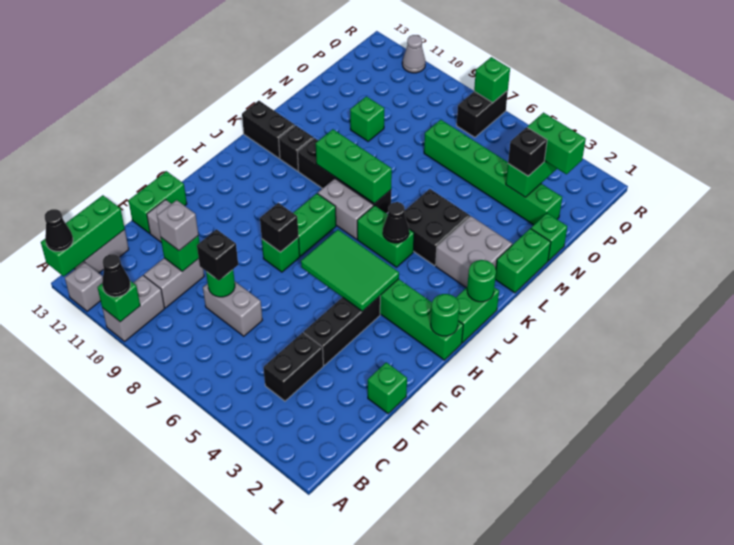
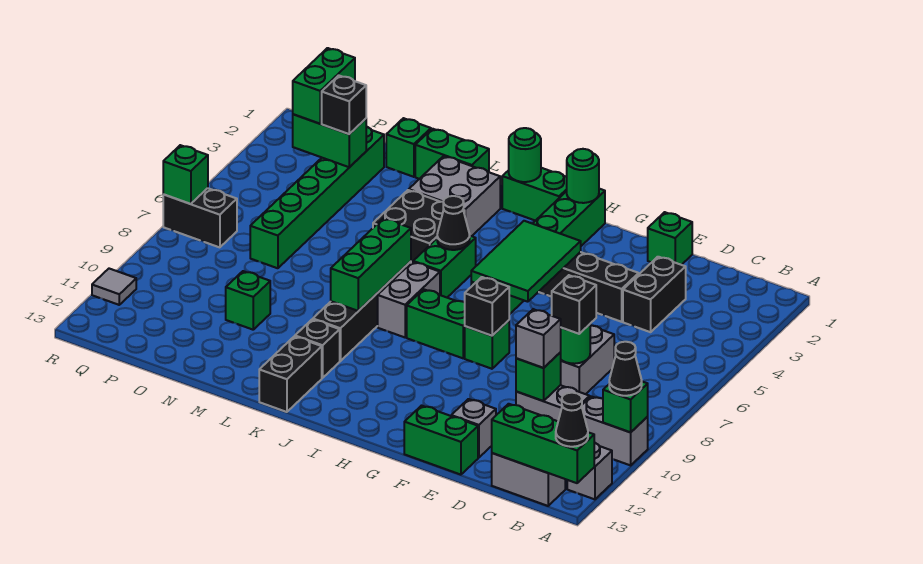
black brick C4:D4 level 1 -> black brick D3:D4 level 1
grey cone R11 level 1 -> grey tile R11 level 1

